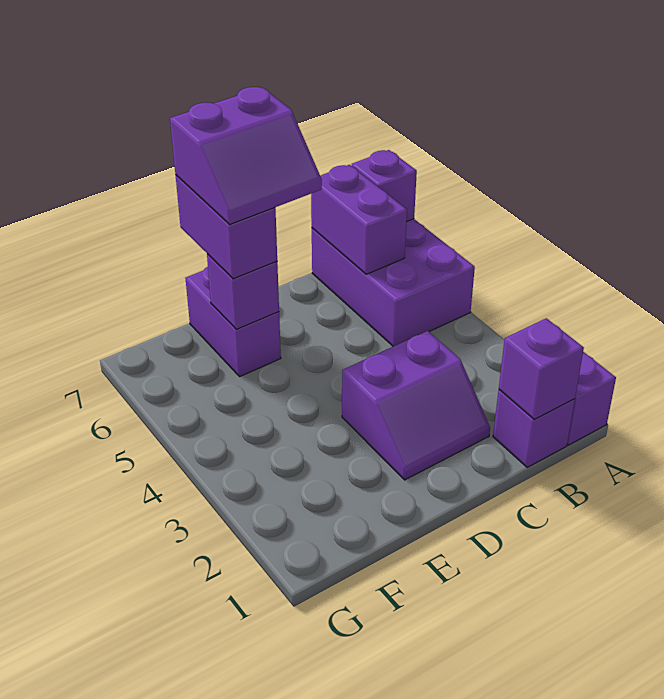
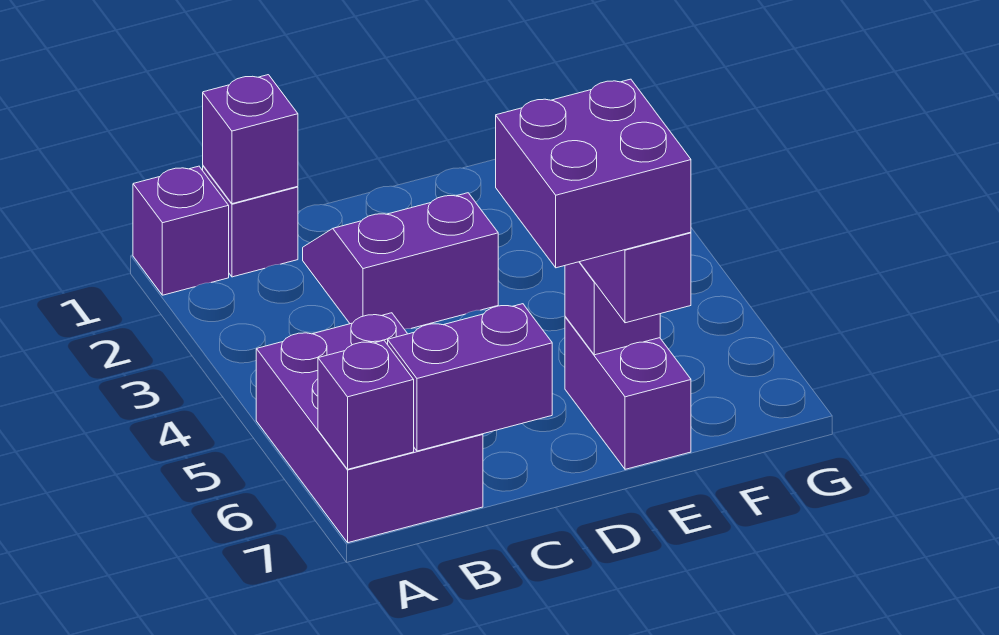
purple brick B6:B7 level 2 -> purple brick B7:C7 level 2
purple slope D6:E7 level 4 top 7 -> purple brick D6:E7 level 4

